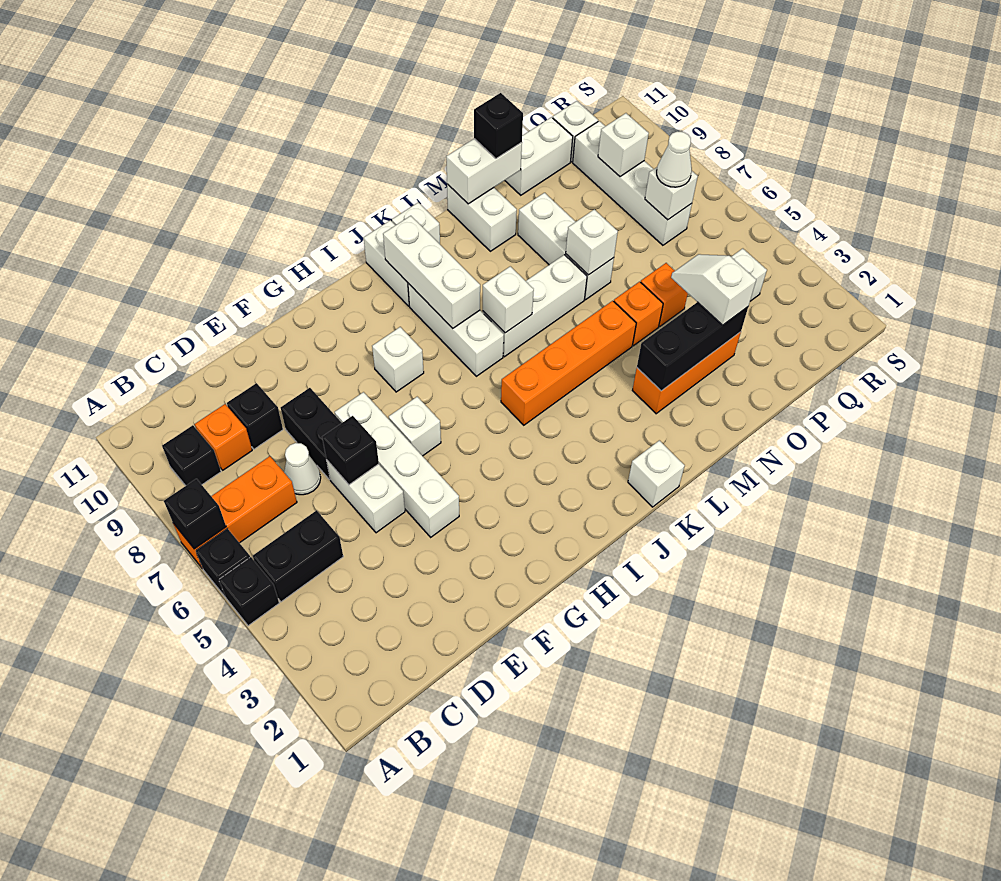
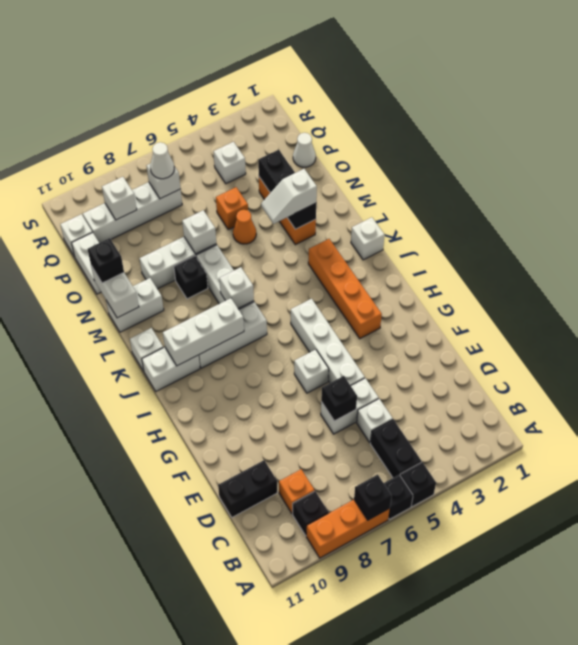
orange brick A7:C7 level 1 -> orange brick A7:A9 level 1
white cone D7 level 1 -> white cone P1 level 1
black brick D9 level 1 -> black brick M8 level 1
black brick E7:E8 level 1 -> black brick D10:D11 level 1
white brick F4:F7 level 1 -> white brick F5:I5 level 1
white brick H8 level 1 -> white brick D5 level 1
orange brick J5:M5 level 1 -> orange brick H3:K3 level 1
orange brick N5 level 1 -> orange cone N5 level 1
white slope O3:O4 level 3 top 3 -> white slope M3:M4 level 3 top 3

